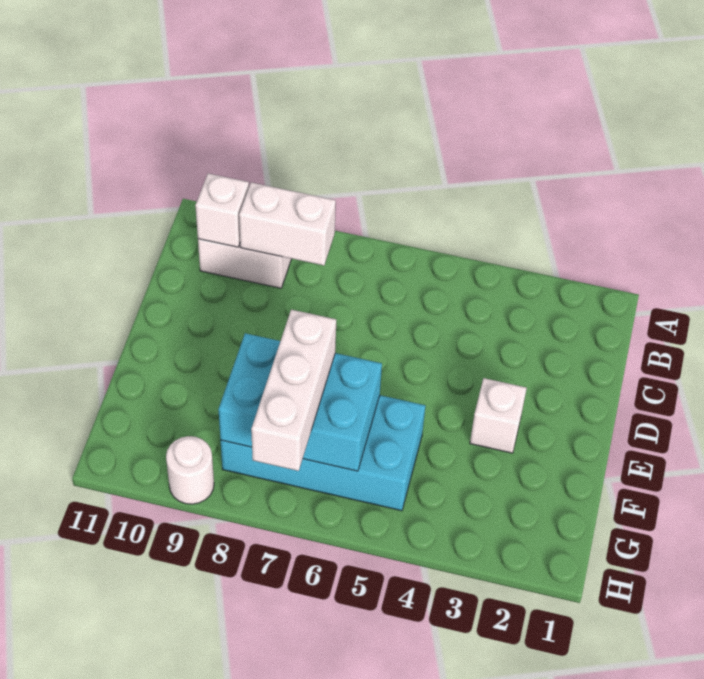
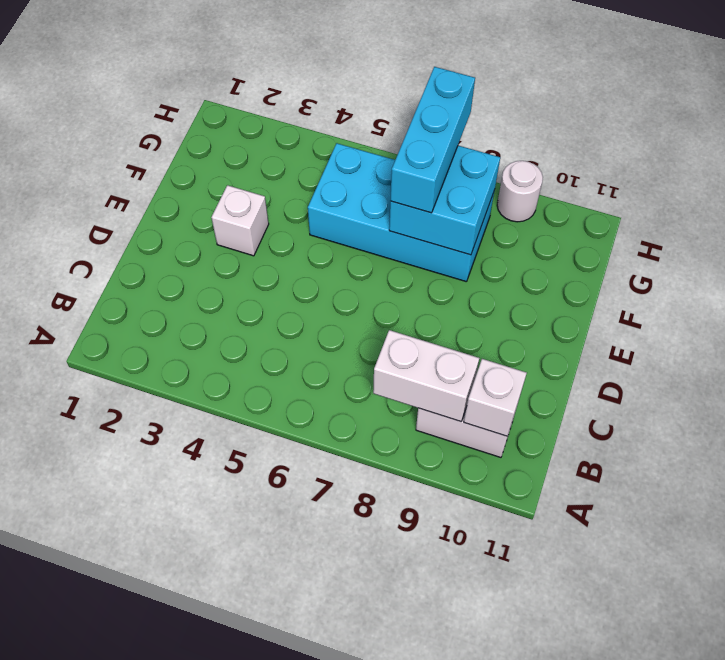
cyan brick F6:G8 level 2 -> cyan brick F7:G8 level 2
white brick F7:H7 level 3 -> cyan brick F7:H7 level 3

